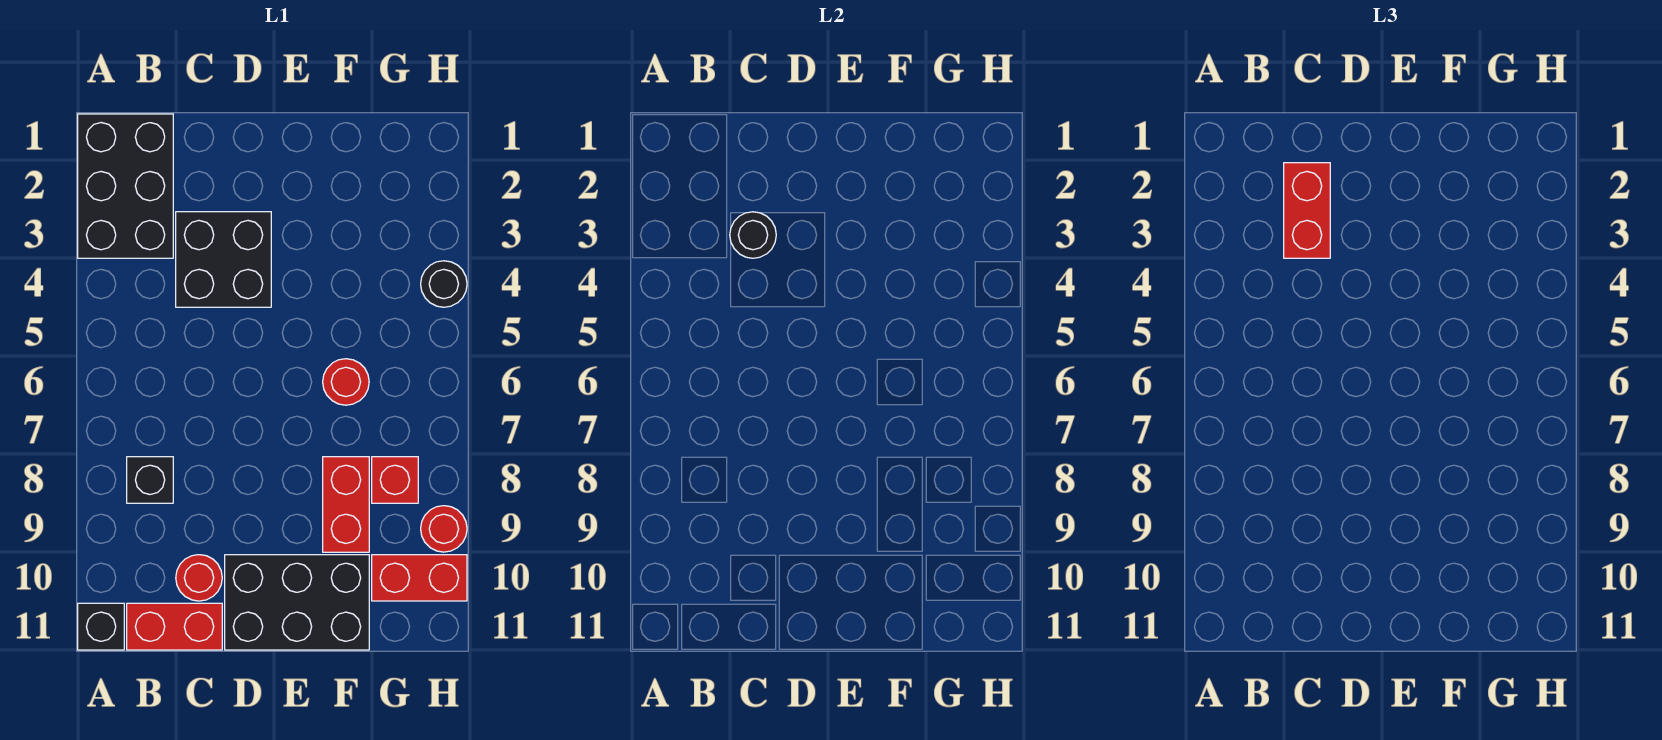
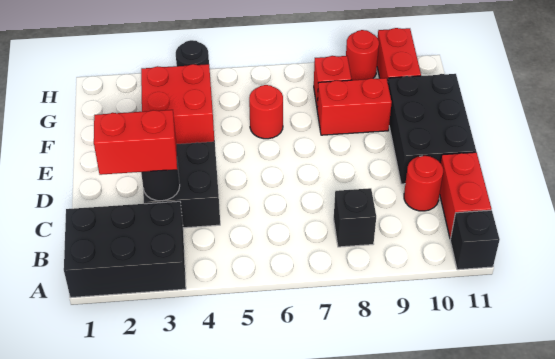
none -> red brick F3:G4 level 1

